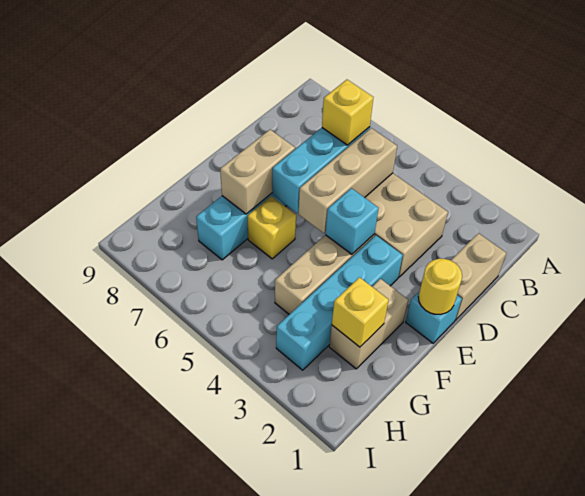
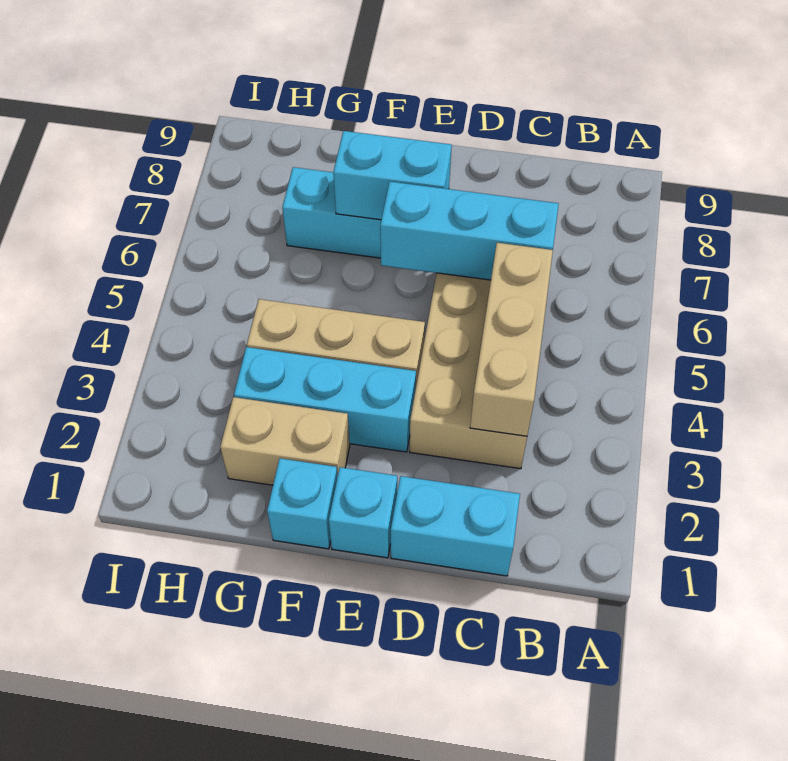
tan brick C1:D1 level 1 -> cyan brick C1:D1 level 1
tan brick C5:E5 level 2 -> tan brick C3:C5 level 2
yellow brick C6 level 3 -> none
yellow round brick E1 level 2 -> none
cyan brick E3:H3 level 1 -> cyan brick E3:G3 level 1
cyan brick E4 level 2 -> cyan brick F1 level 1
tan brick E7:F7 level 2 -> cyan brick E7:F7 level 2
yellow brick F6 level 1 -> none
yellow brick G2 level 2 -> none

